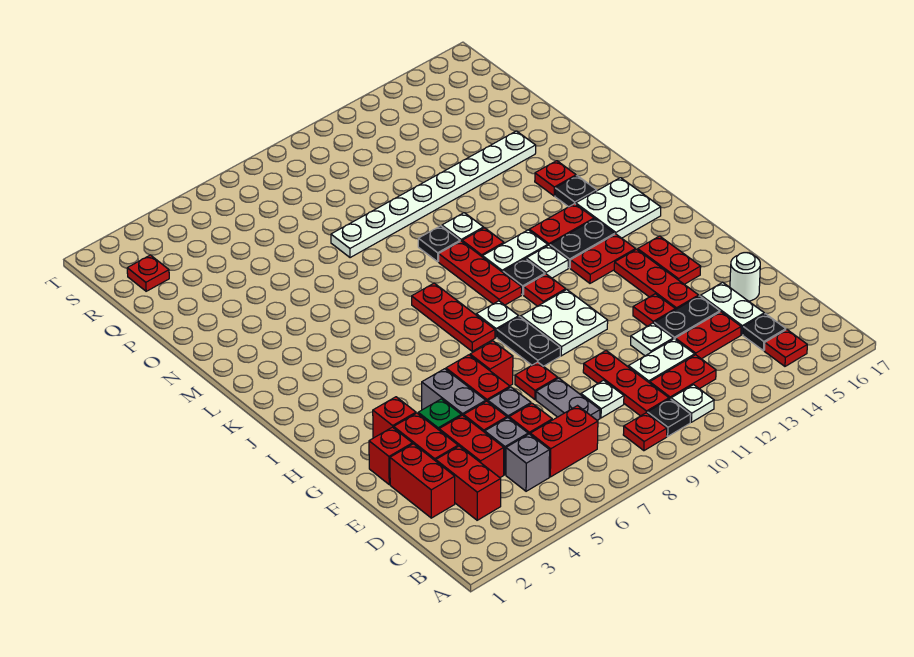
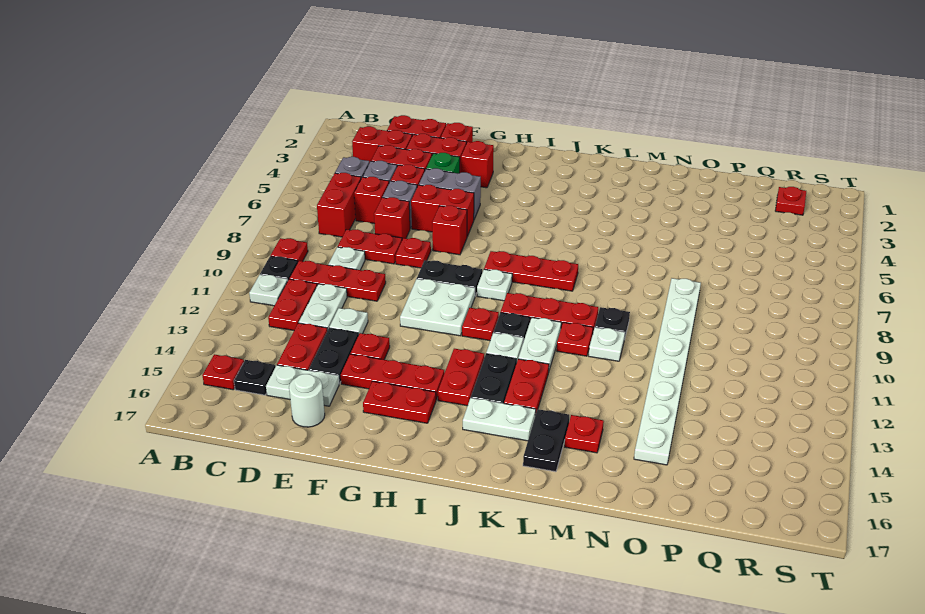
grey plate D8:E8 level 1 -> red plate D8:E8 level 1
none -> red brick E7 level 1
white plate J15:K16 level 1 -> white plate J15:K15 level 1
black plate L15 level 1 -> black plate L15:L16 level 1

